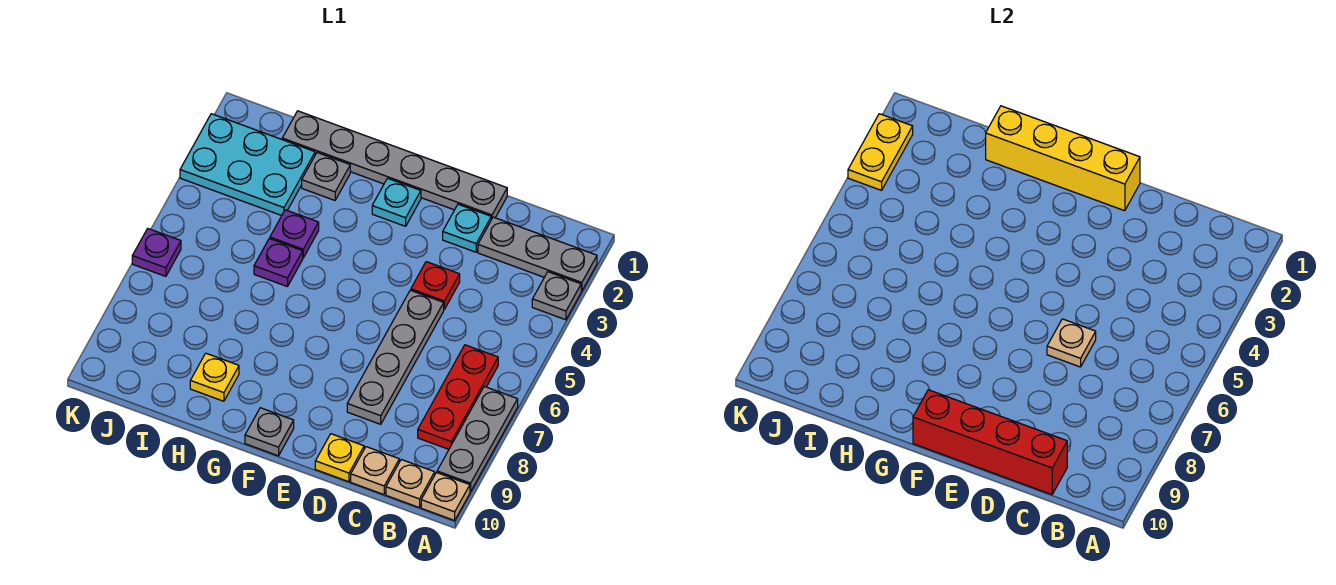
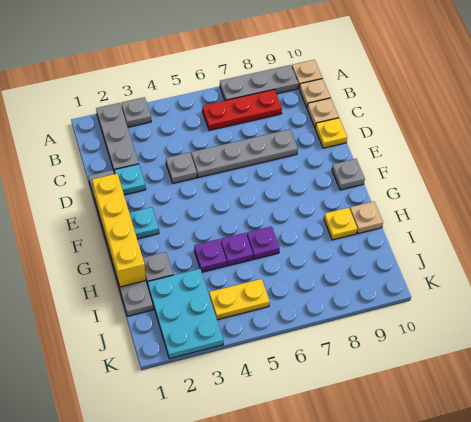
red brick C10:F10 level 2 -> none
red plate D4 level 1 -> grey plate D4 level 1
tan plate D6 level 2 -> tan plate H10 level 1
yellow plate K2:K3 level 2 -> yellow plate J4:J5 level 1
purple plate K6 level 1 -> purple plate H6 level 1

